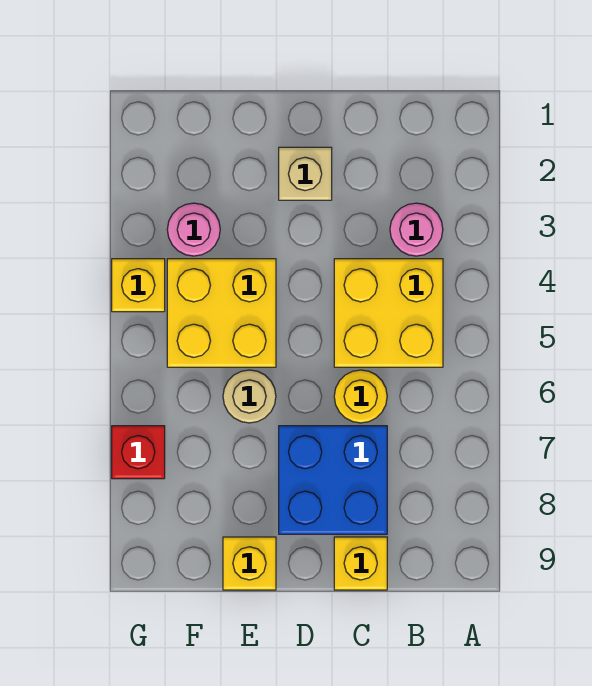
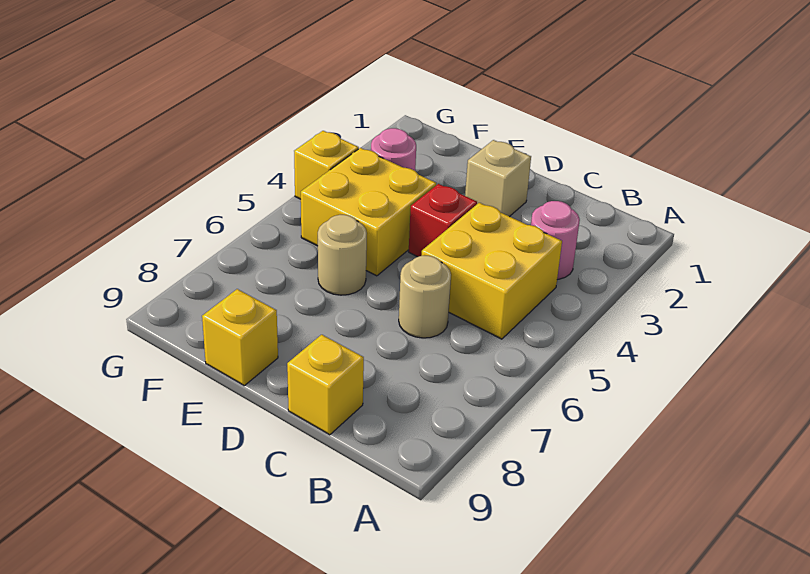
yellow round brick C6 level 1 -> tan round brick C6 level 1
blue brick C7:D8 level 1 -> none
red brick G7 level 1 -> red brick D4 level 1

